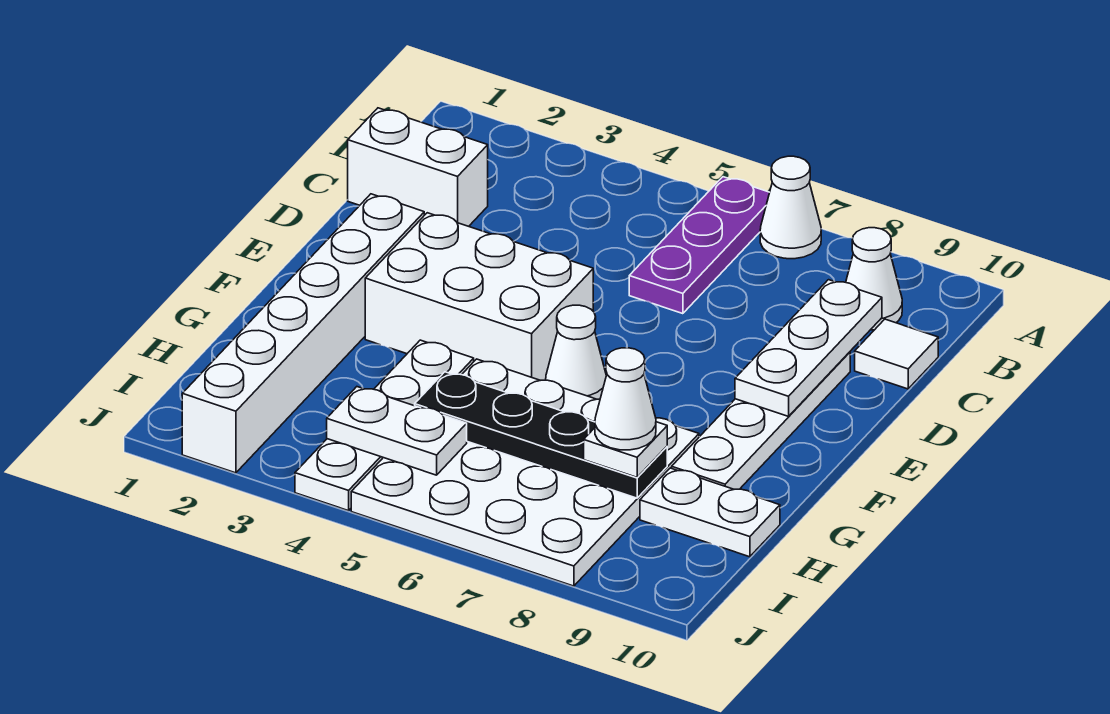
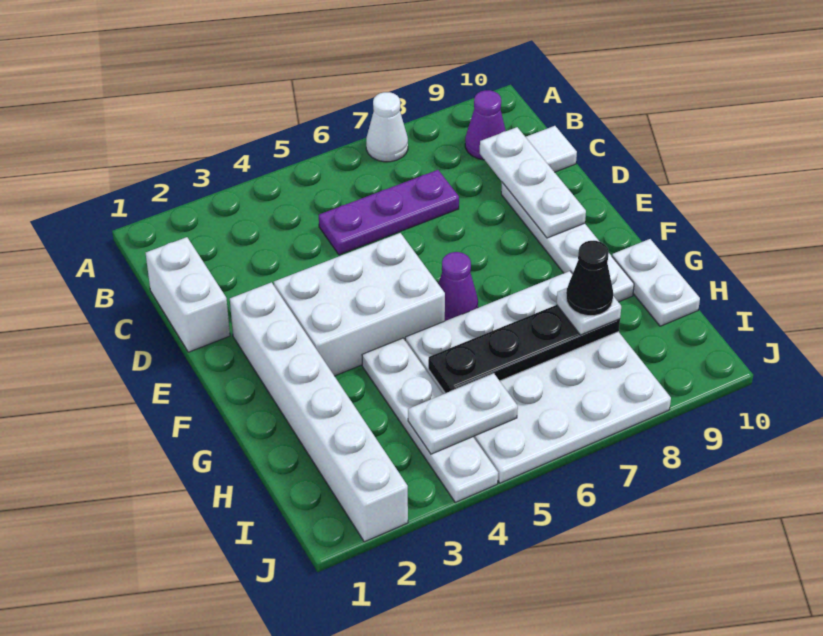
purple plate A6:C6 level 1 -> purple plate C5:C7 level 1
white cone B9 level 1 -> purple cone B9 level 1
white brick C1:C2 level 1 -> white brick C1:D1 level 1
white cone F6 level 1 -> purple cone F6 level 1
white cone H8 level 4 -> black cone H8 level 4
white plate H9:H10 level 1 -> white plate G10:H10 level 1

